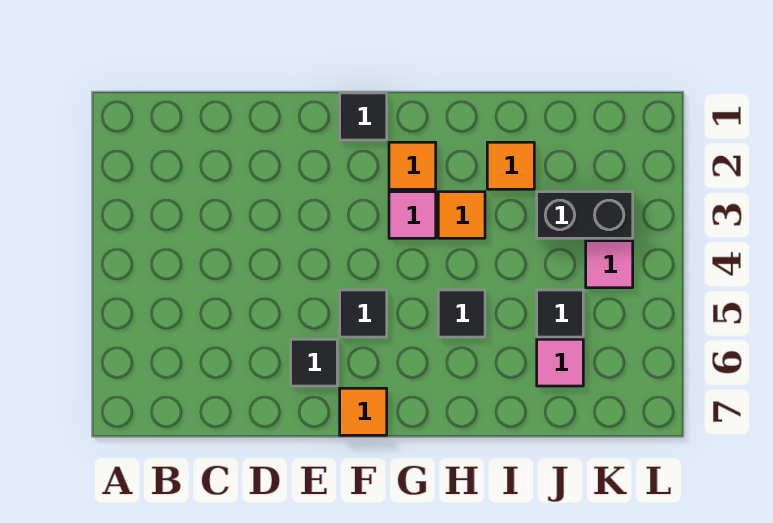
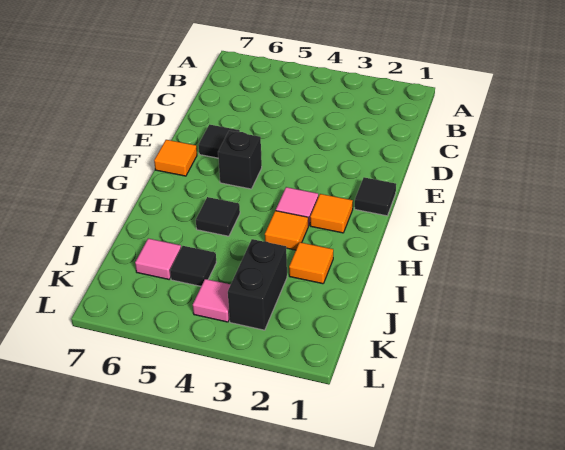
black tile F5 level 1 -> black brick F5 level 1

